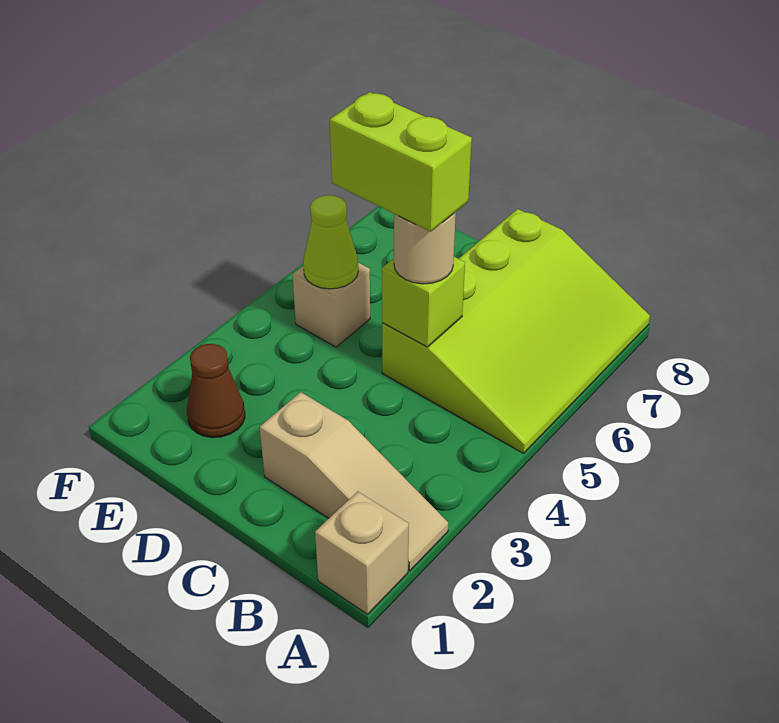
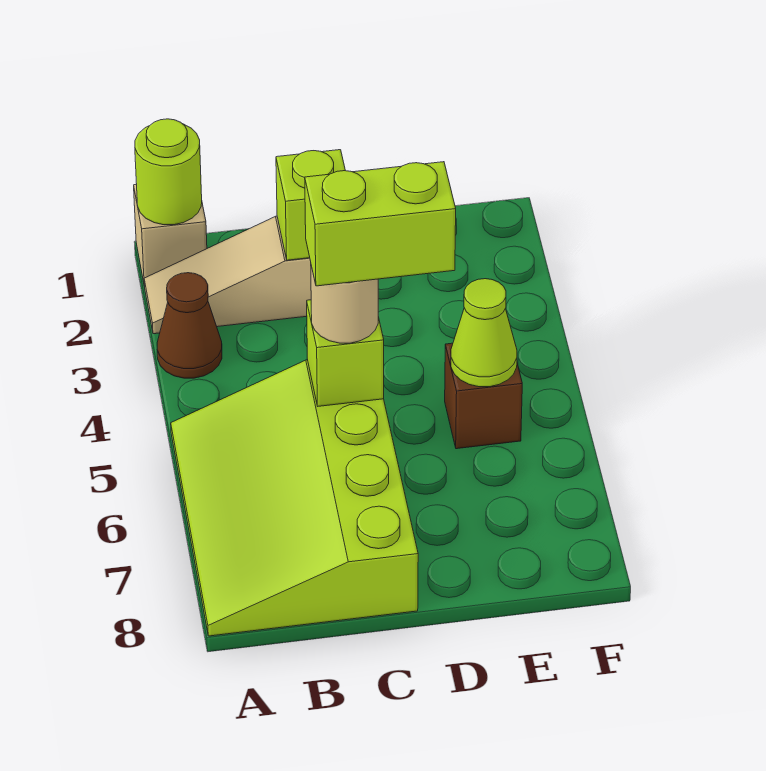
none -> lime round brick A1 level 2
none -> lime brick C2 level 2
brown cone E2 level 1 -> brown cone A3 level 1
tan brick E5 level 1 -> brown brick E5 level 1

